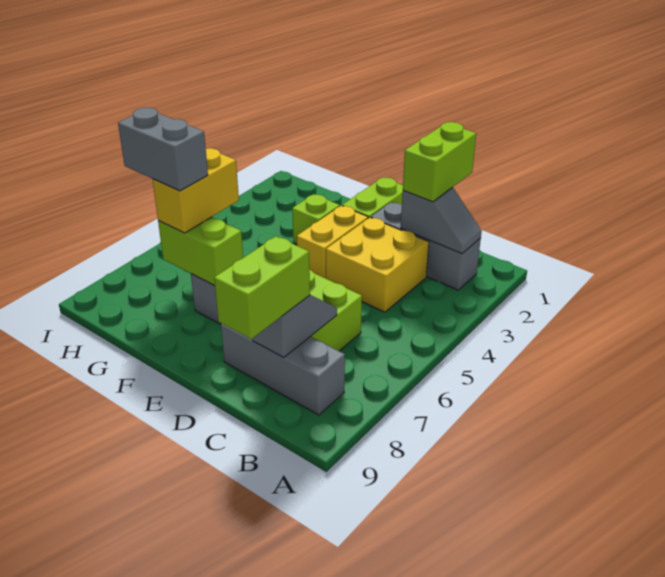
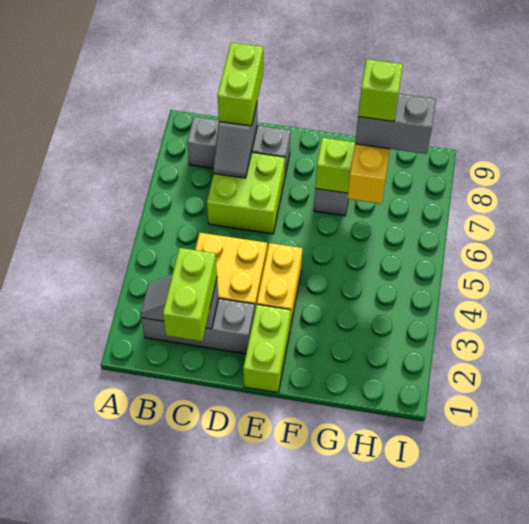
lime brick F3 level 1 -> lime brick G7 level 5

